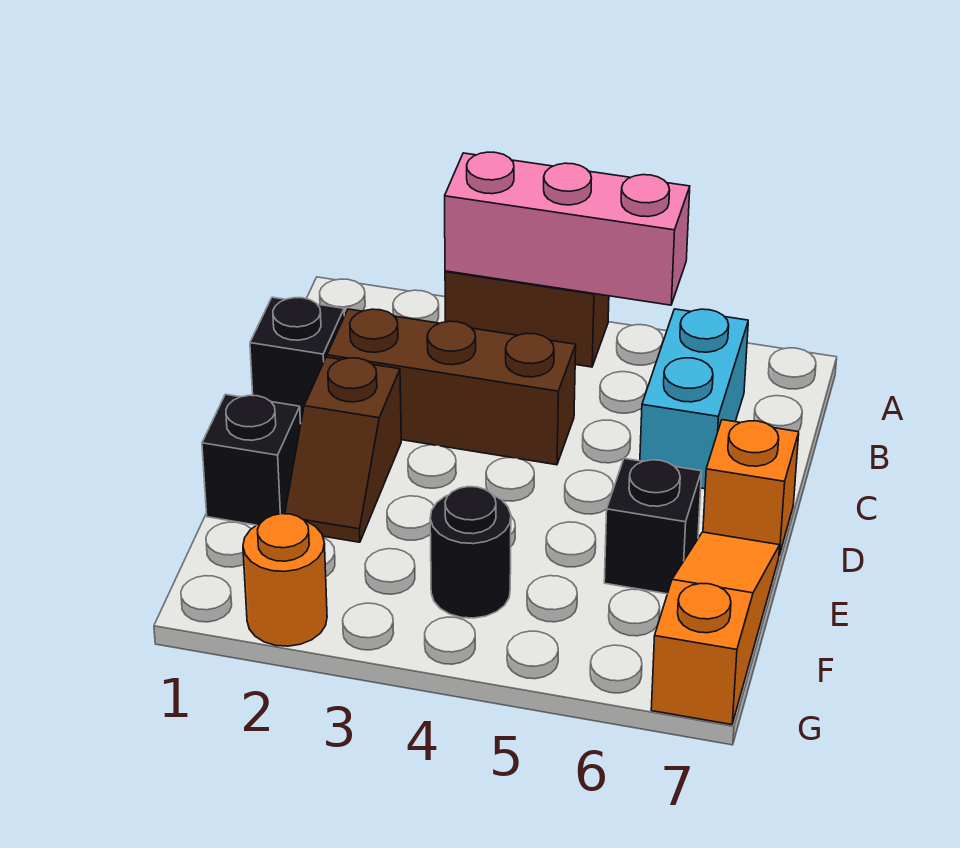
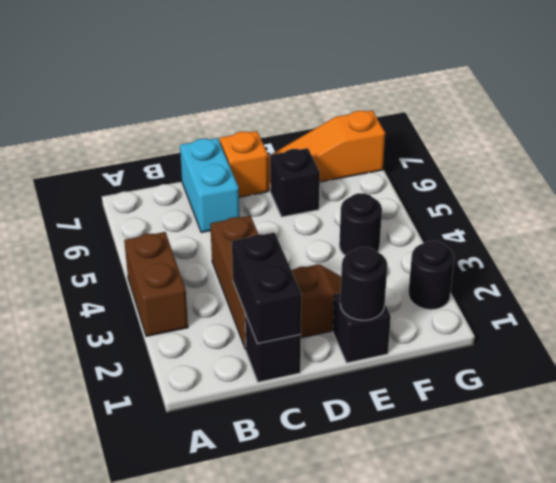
pink brick A3:A5 level 2 -> none
cyan brick B6:C6 level 1 -> cyan brick C6:C7 level 1
none -> black brick C1:C2 level 2
none -> black round brick E1 level 2
orange round brick G2 level 1 -> black round brick G2 level 1

